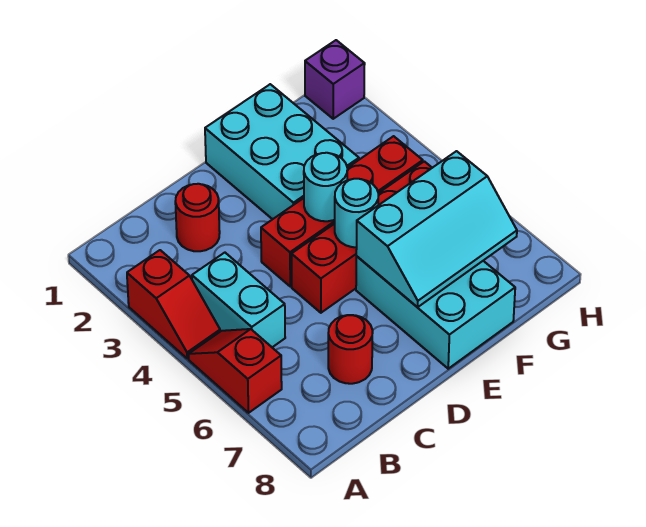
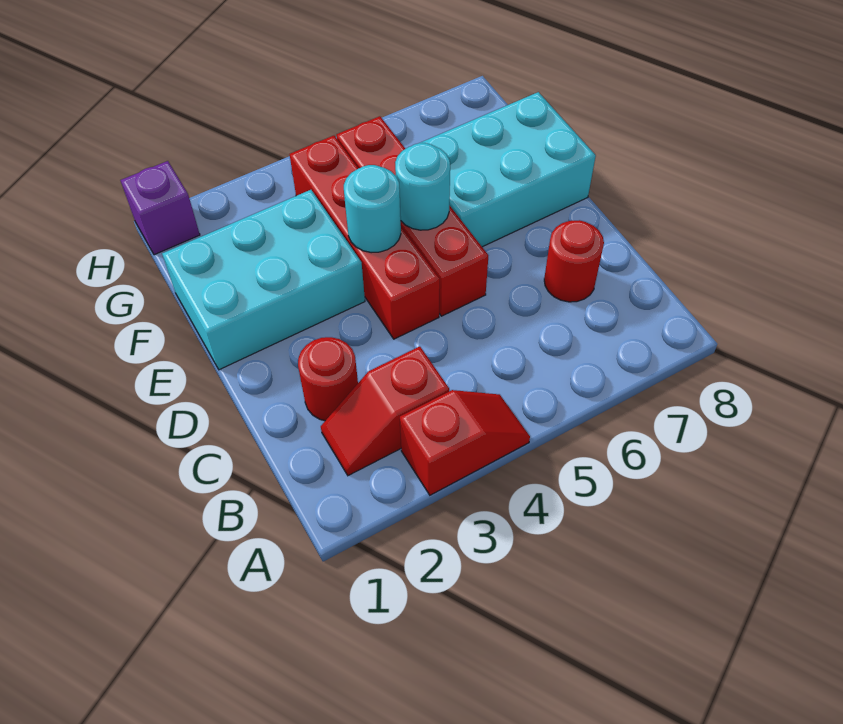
red slope A5:A6 level 1 top 6 -> red slope B2:B3 level 1 top 3
cyan brick B4:B5 level 1 -> none
cyan slope E6:G7 level 2 top 6 -> none

